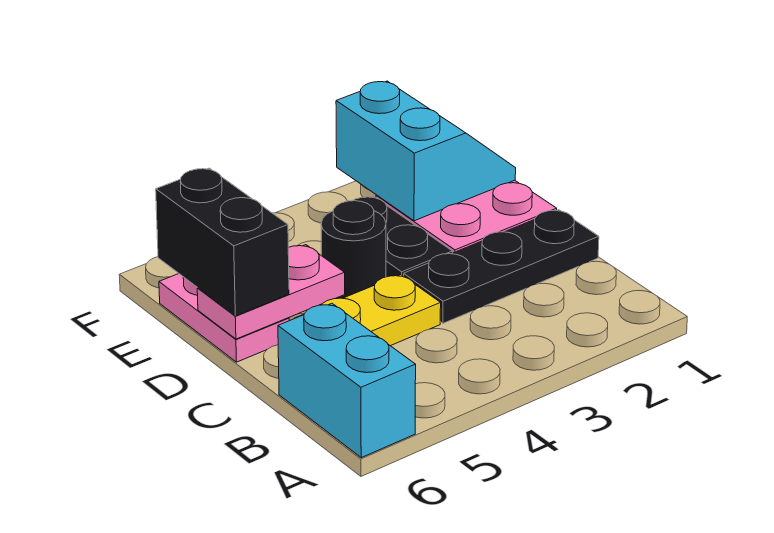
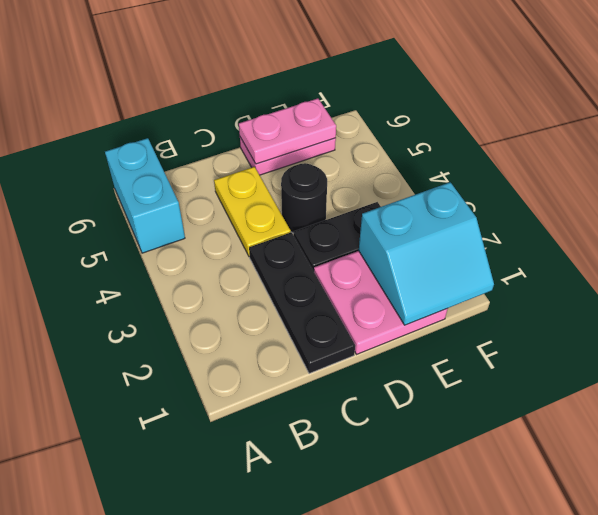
cyan brick A6:B6 level 1 -> cyan brick A5:A6 level 1
pink plate D5:D6 level 2 -> pink plate D6:E6 level 2
black brick D6:E6 level 3 -> none

